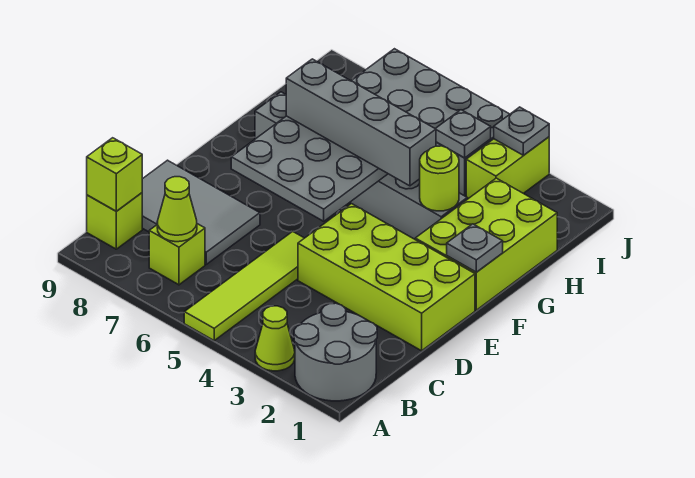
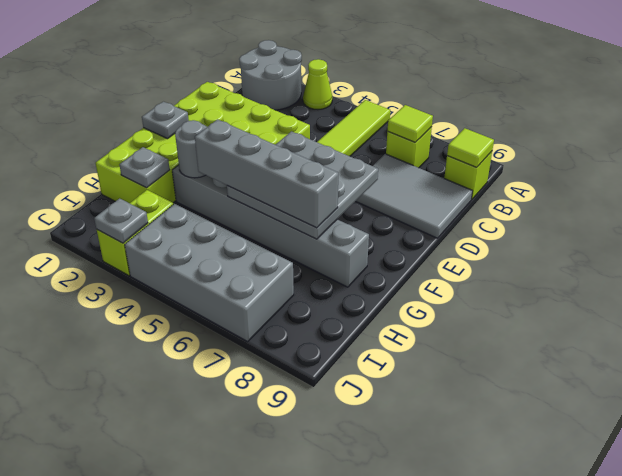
lime cone B7 level 2 -> lime tile B7 level 2
lime brick B9 level 2 -> lime tile B9 level 2
lime round brick G3 level 2 -> grey round brick G3 level 2
grey plate I4 level 2 -> grey plate H2 level 2

